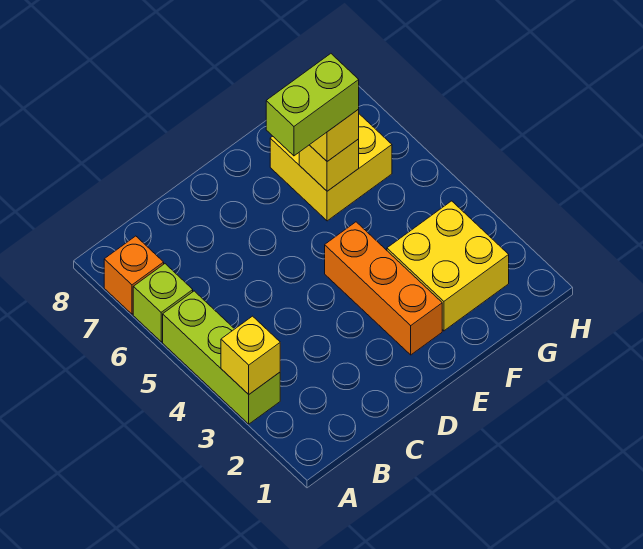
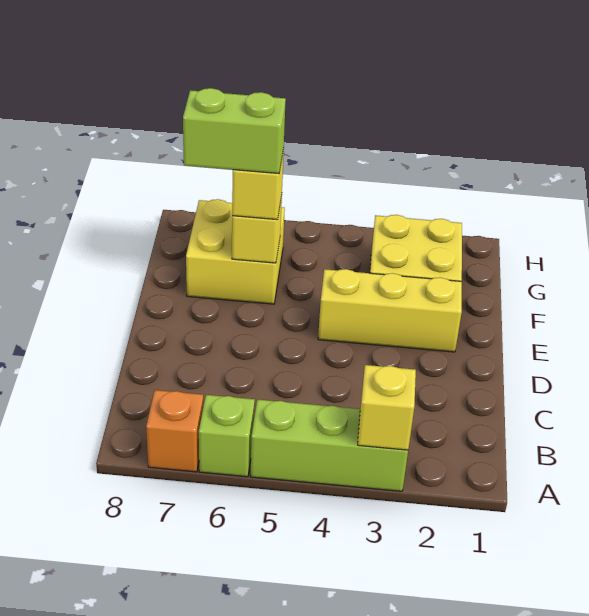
orange brick E2:E4 level 1 -> yellow brick E2:E4 level 1
lime brick E6:F6 level 4 -> lime brick F6:F7 level 4

